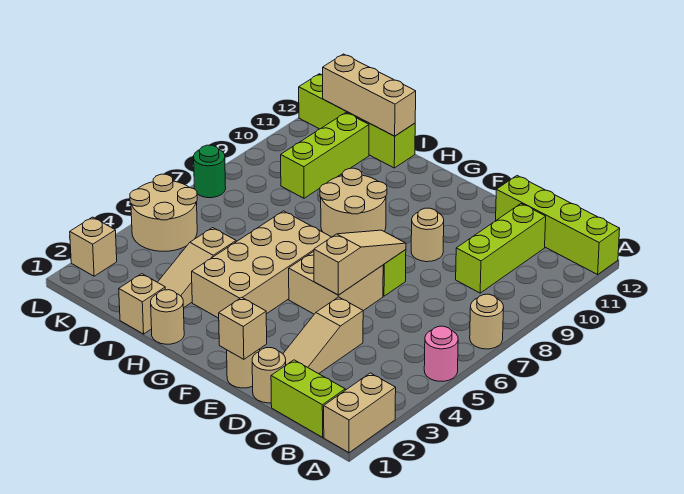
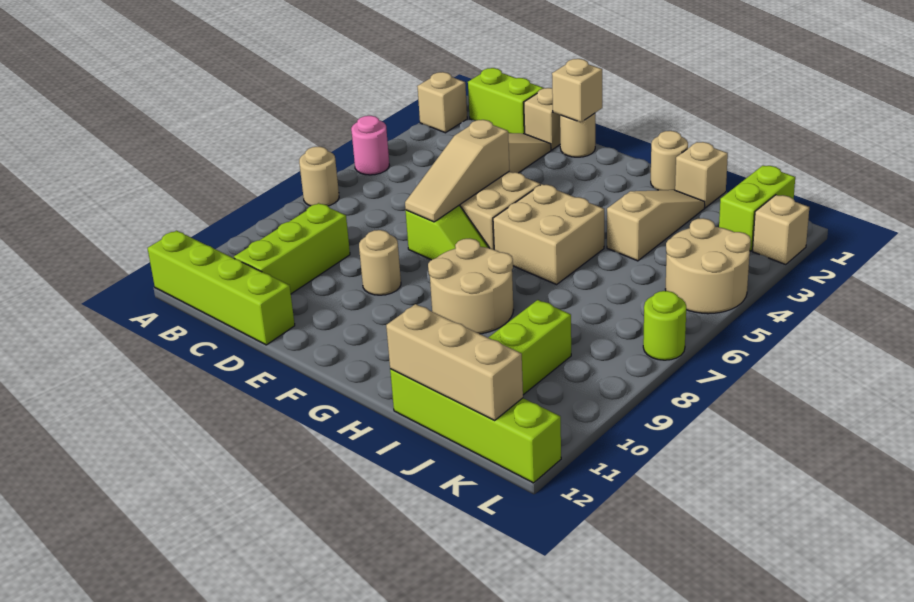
tan brick A1:A2 level 1 -> tan brick A2 level 1
tan round brick D1 level 1 -> tan brick D1 level 1
tan brick G3:H6 level 1 -> tan brick G5:H6 level 1
none -> lime brick K1:K2 level 1
green round brick L7 level 1 -> lime round brick L7 level 1

